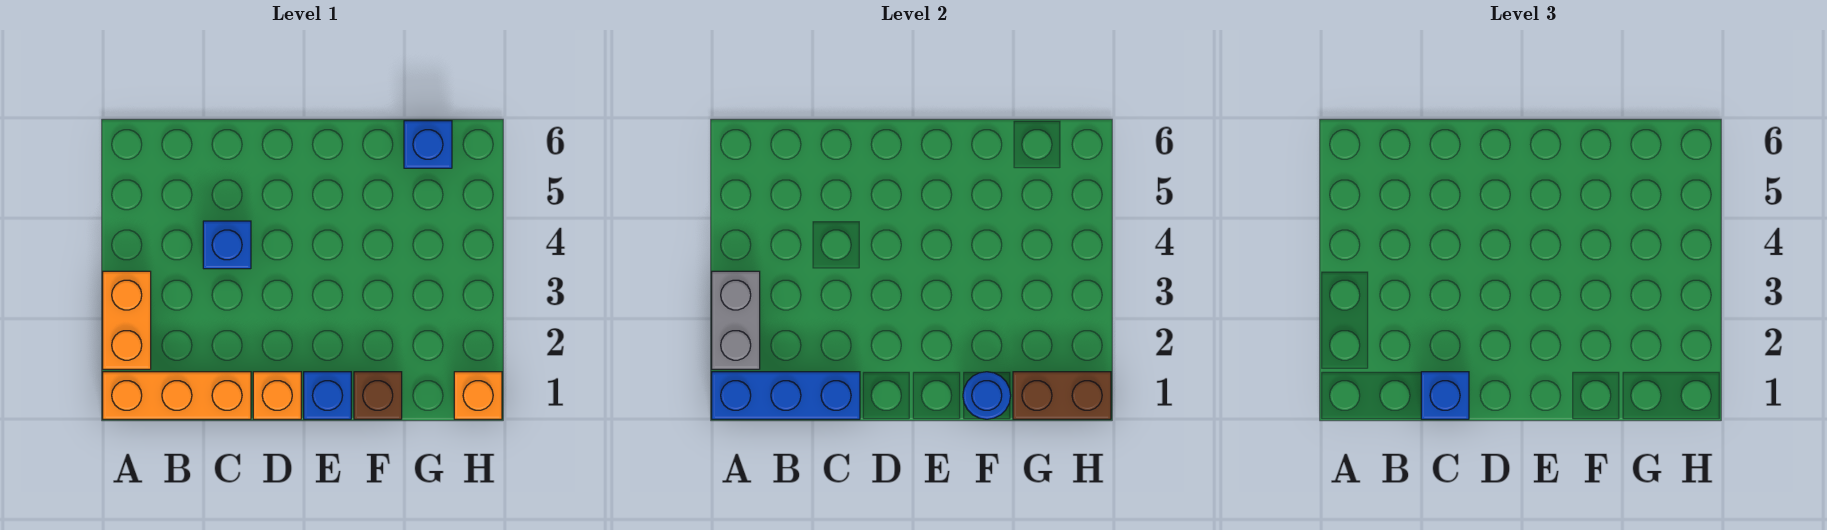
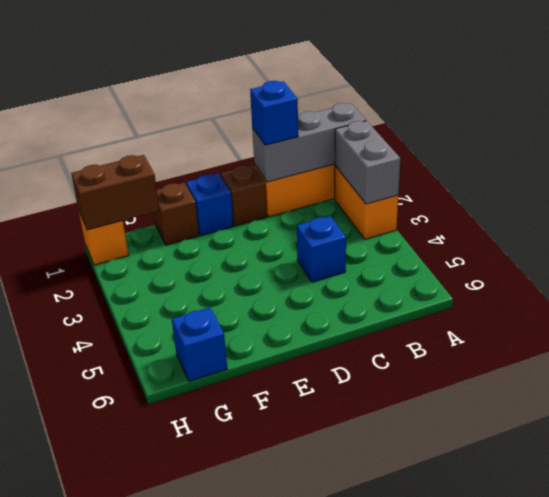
blue brick A1:C1 level 2 -> grey brick A1:C1 level 2
orange brick D1 level 1 -> brown brick D1 level 1
blue round brick F1 level 2 -> none

